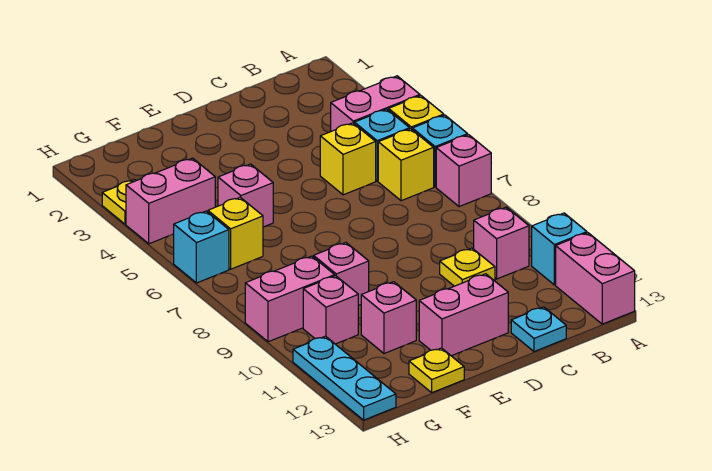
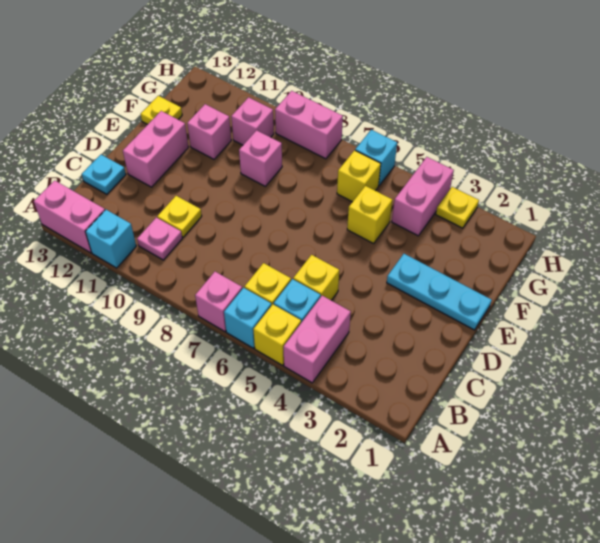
pink brick B10 level 1 -> pink plate B10 level 1
pink brick F5 level 1 -> yellow brick F5 level 1
pink brick G9:H9 level 1 -> pink brick H8:H9 level 1
cyan plate H11:H13 level 1 -> cyan plate E1:E3 level 1

